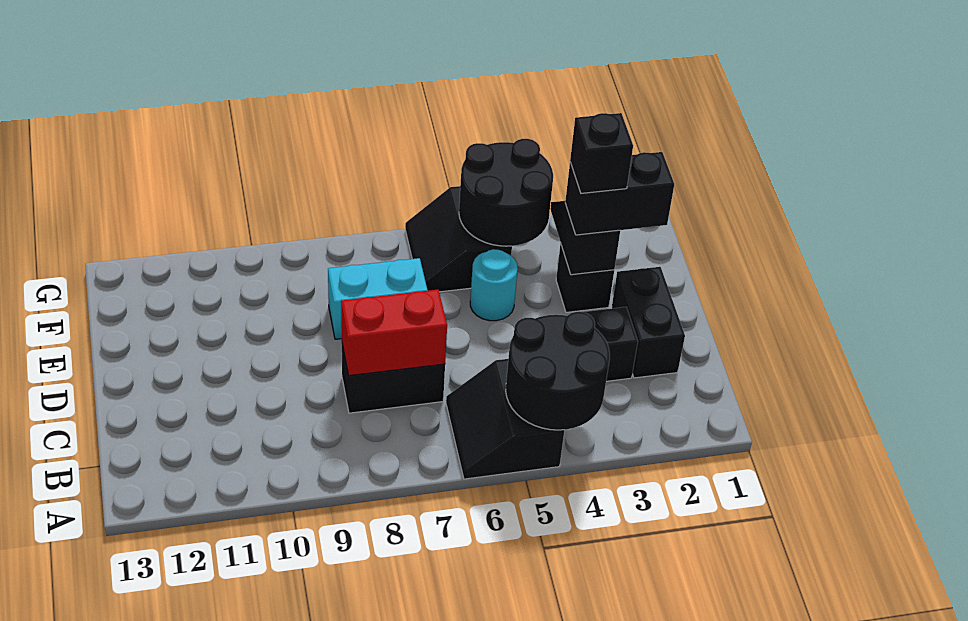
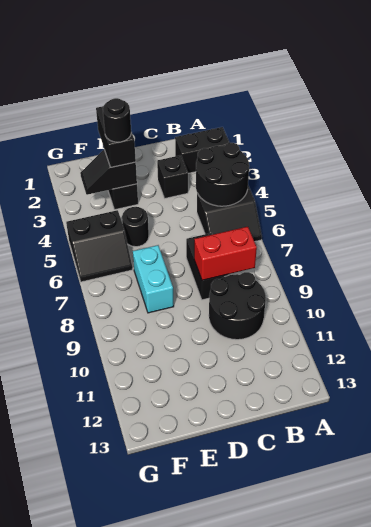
black brick C2:D2 level 1 -> black brick A2:B2 level 1
red brick C7:C8 level 2 -> red brick B8:C8 level 2
black brick E3 level 4 -> black round brick E3 level 4
cyan round brick E5 level 1 -> black round brick E5 level 1
black round brick F4:G5 level 2 -> black round brick B9:C10 level 1

